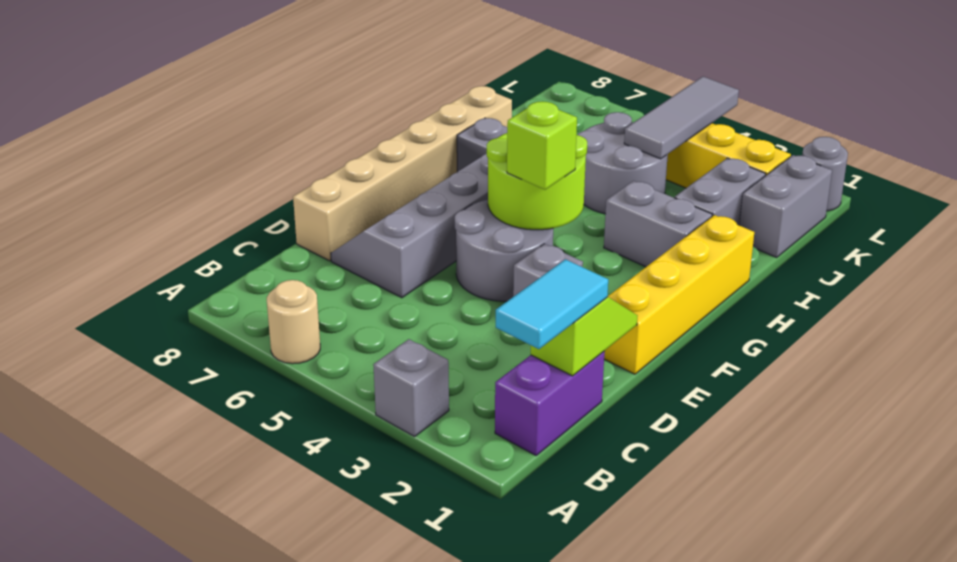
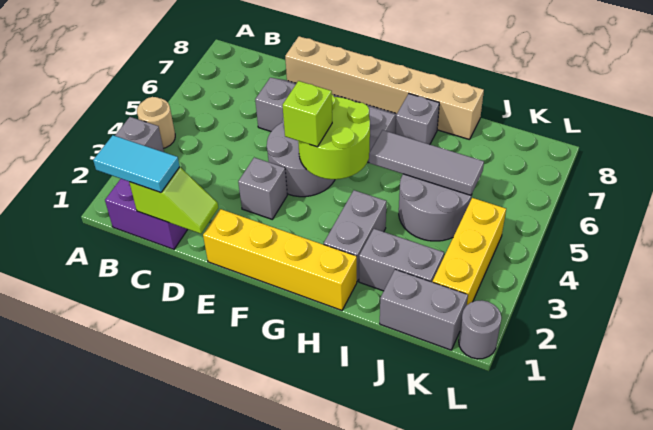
tan round brick A6 level 1 -> tan round brick A4 level 1
grey tile J4:L4 level 2 -> grey tile H5:J5 level 2

